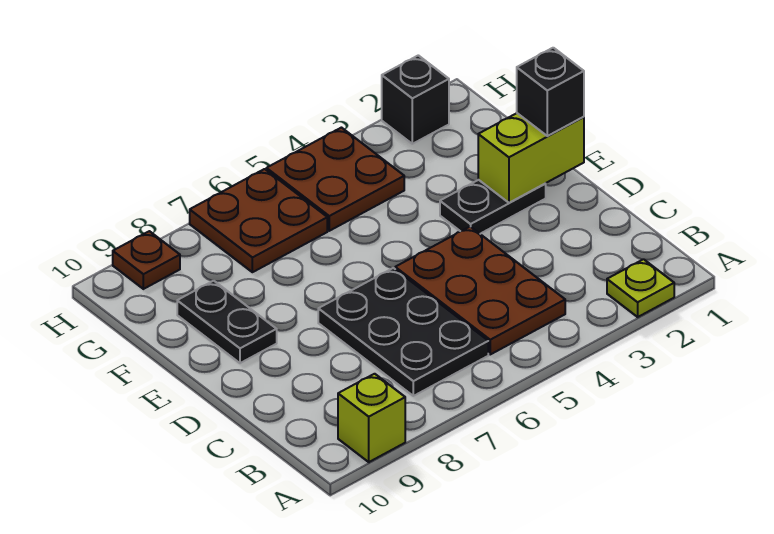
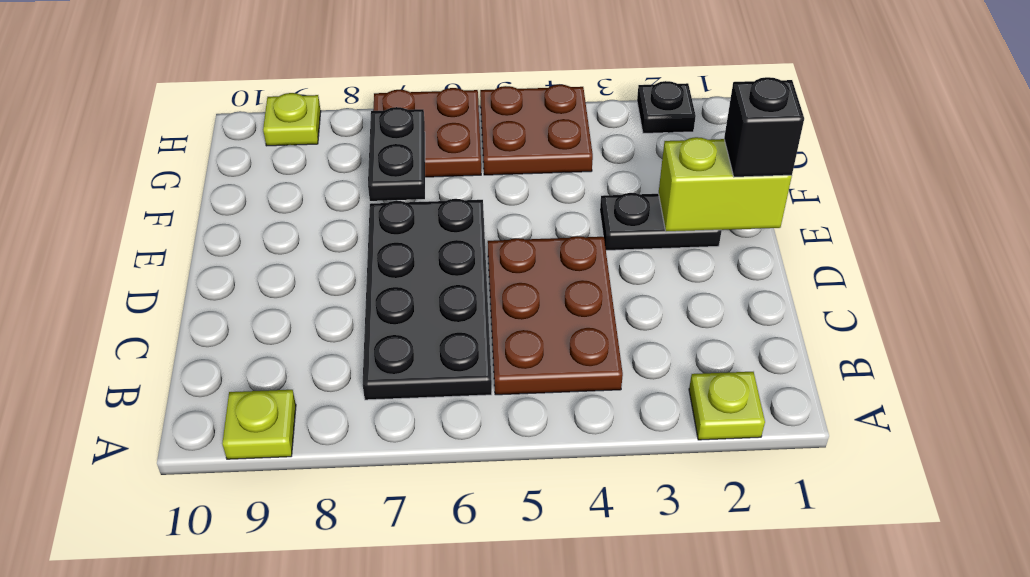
lime brick A9 level 1 -> lime plate A9 level 1
black plate B6:D7 level 1 -> black plate B6:E7 level 1
black plate E9:F9 level 1 -> black plate F7:G7 level 2
black brick H2 level 1 -> black plate H2 level 1
brown plate H9 level 1 -> lime plate H9 level 1

